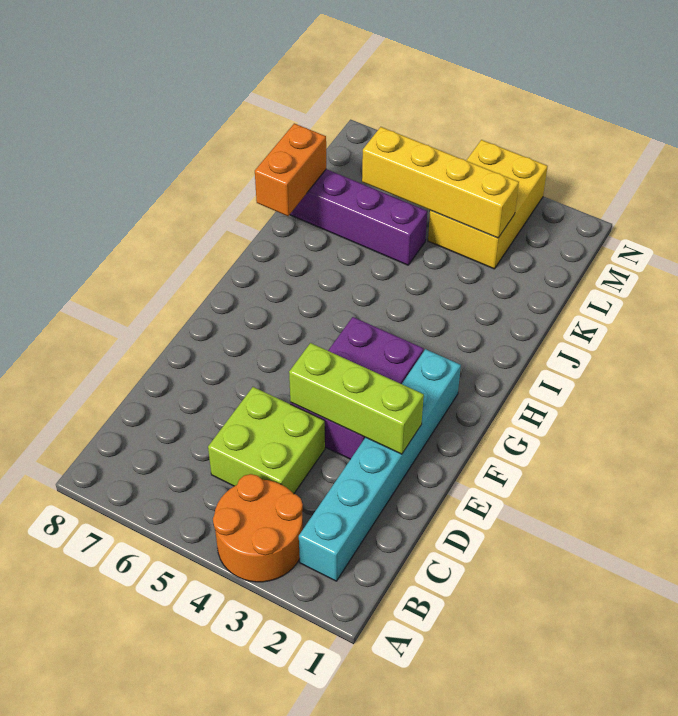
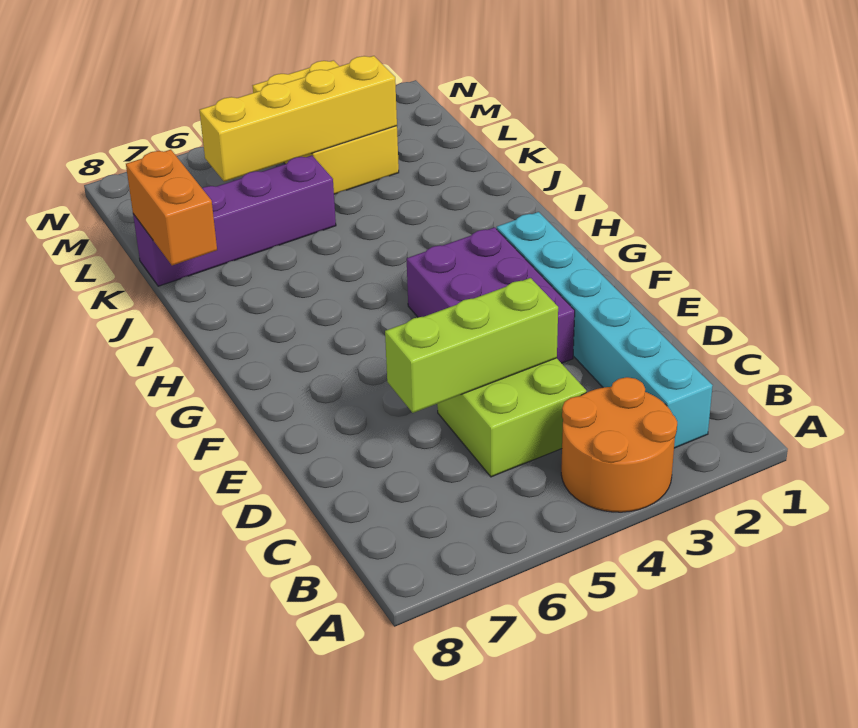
lime brick E2:E4 level 2 -> lime brick D4:D6 level 2

